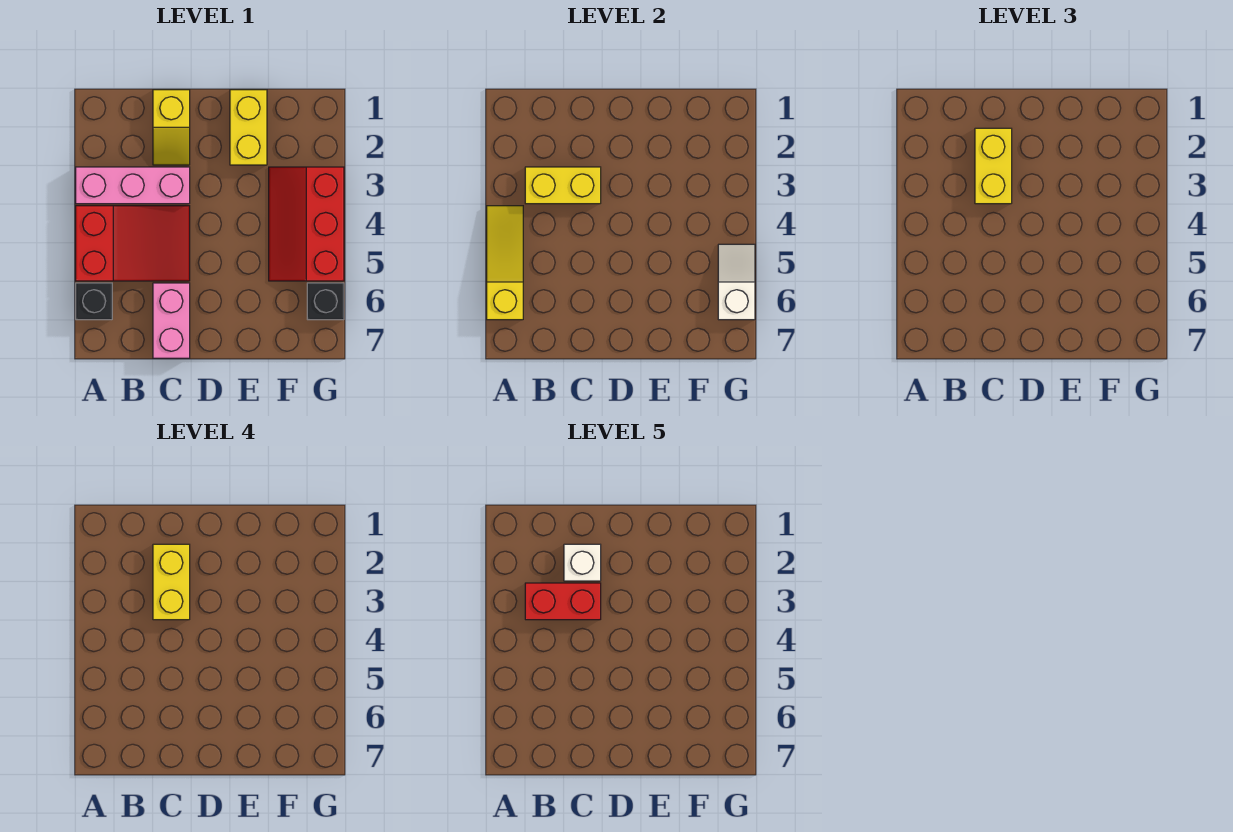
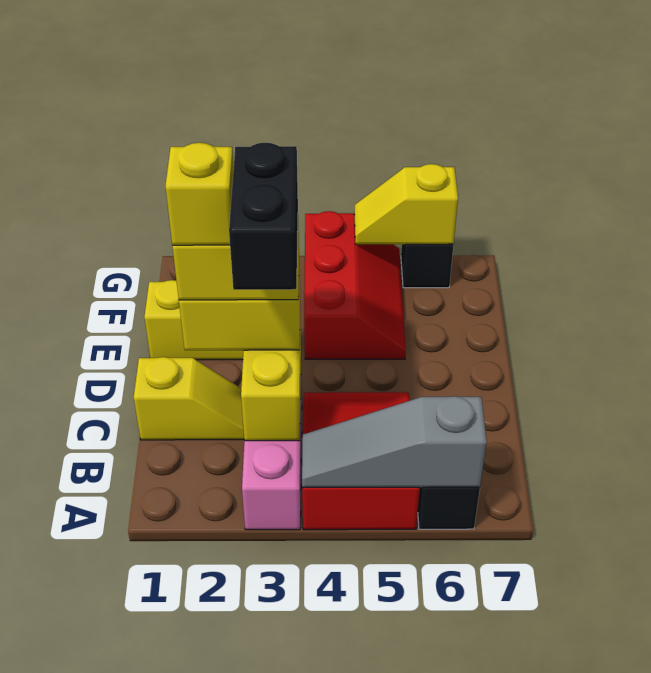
yellow slope A4:A6 level 2 top 6 -> grey slope A4:A6 level 2 top 6
red brick B3:C3 level 5 -> black brick B3:C3 level 5
white brick C2 level 5 -> yellow brick C2 level 5
pink brick C6:C7 level 1 -> none
red slope F3:G5 level 1 top G -> red slope E4:G5 level 1 top 4
white slope G5:G6 level 2 top 6 -> yellow slope G5:G6 level 2 top 6

